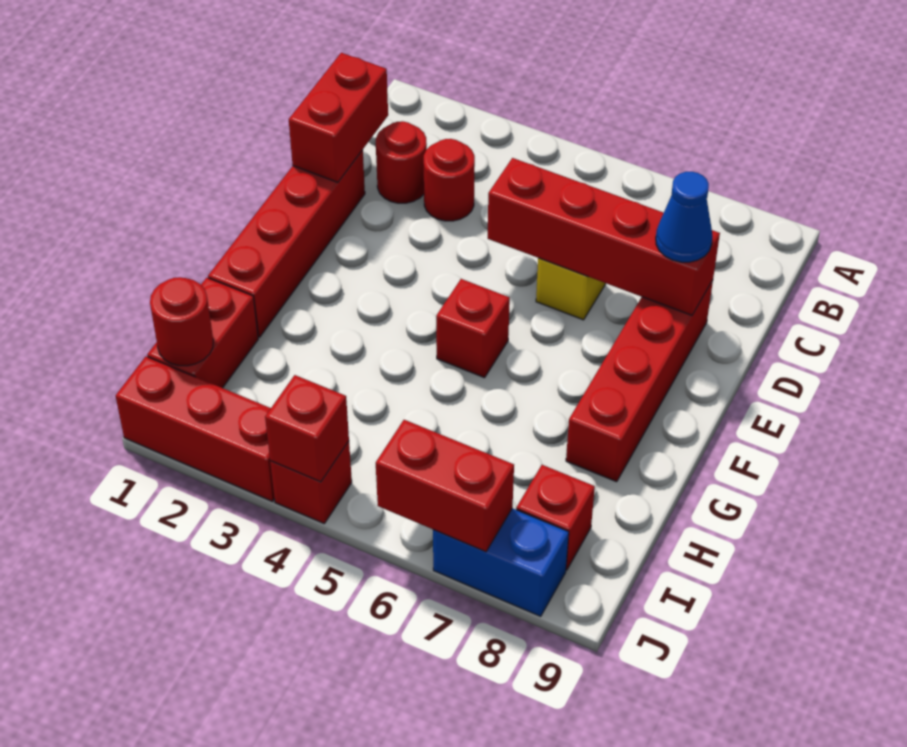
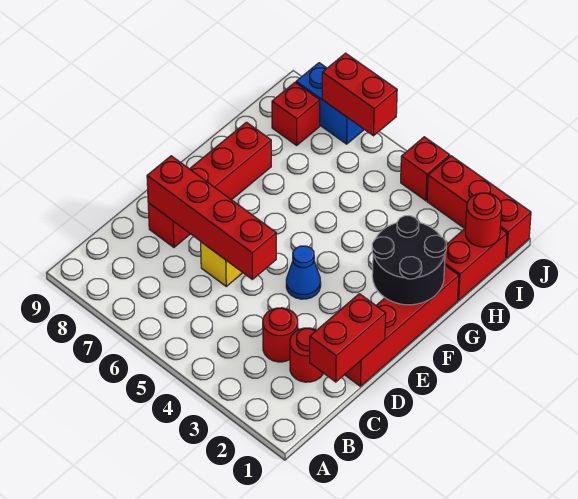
blue cone D8 level 3 -> blue cone E4 level 1
none -> black round brick F1:G2 level 2
red brick F5 level 1 -> none
red brick J4 level 2 -> none

